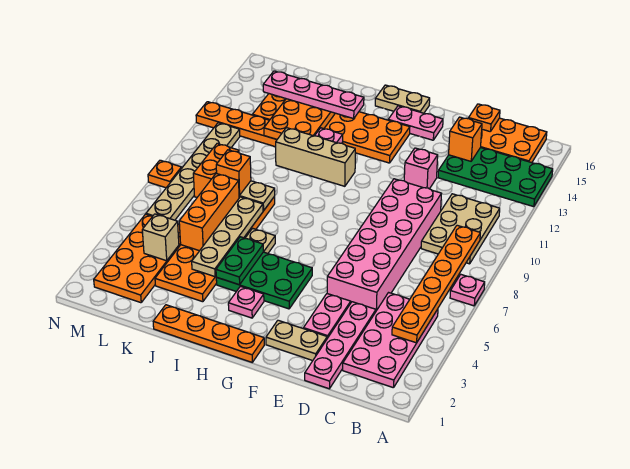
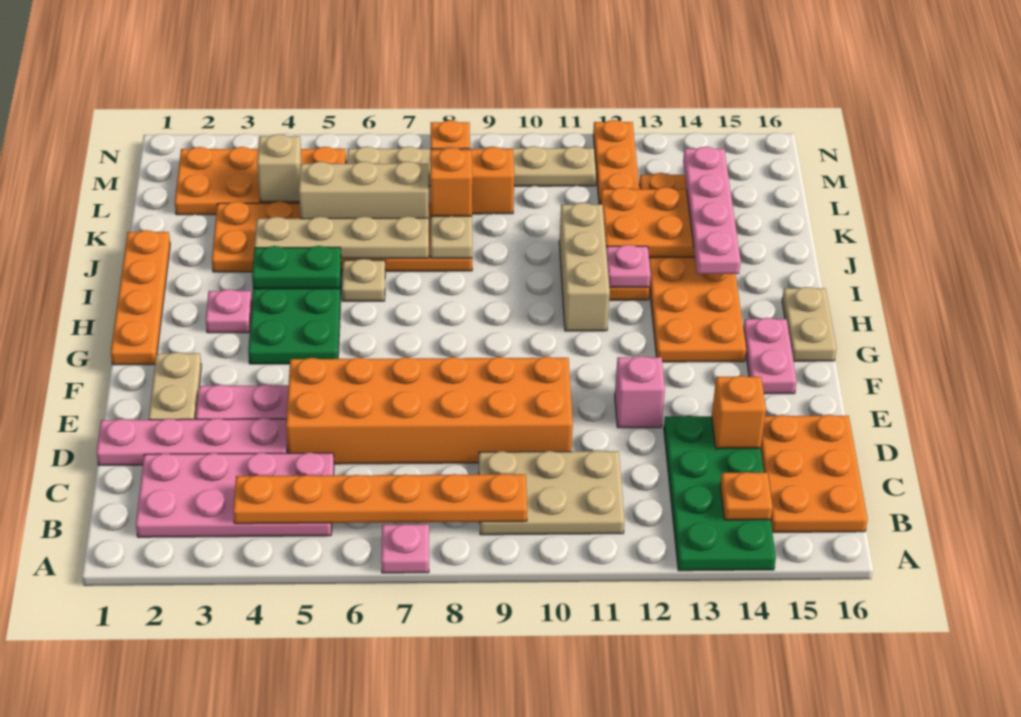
pink brick D5:E10 level 1 -> orange brick D5:E10 level 1
orange plate D16 level 2 -> orange plate B14 level 2
orange brick K5:K7 level 2 -> tan brick K5:K7 level 2

